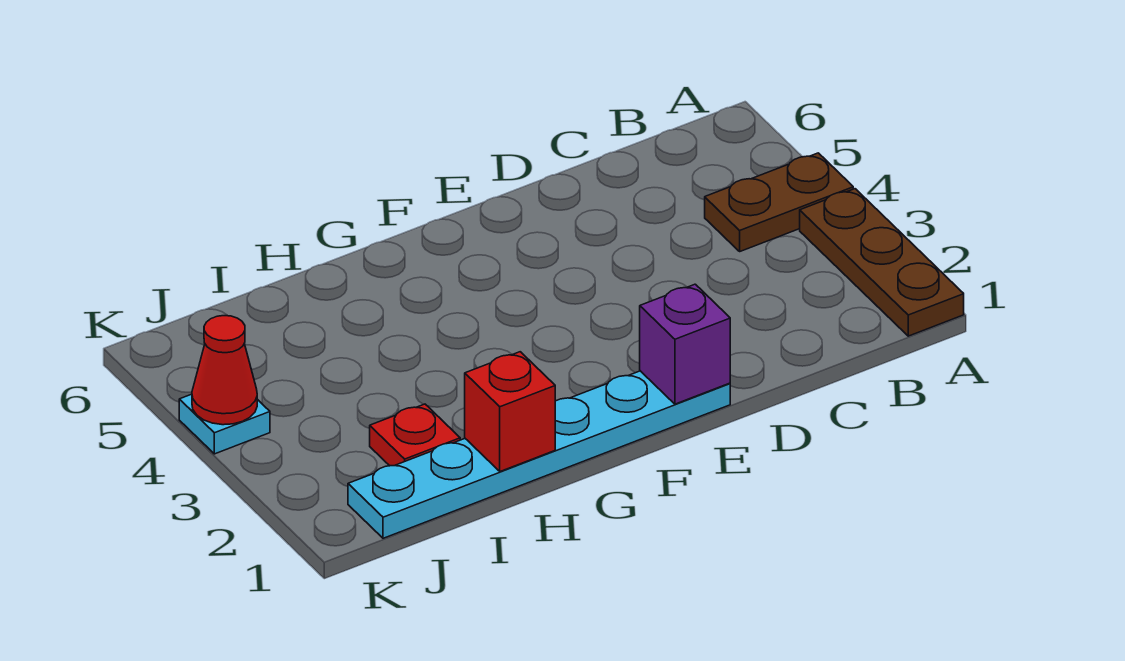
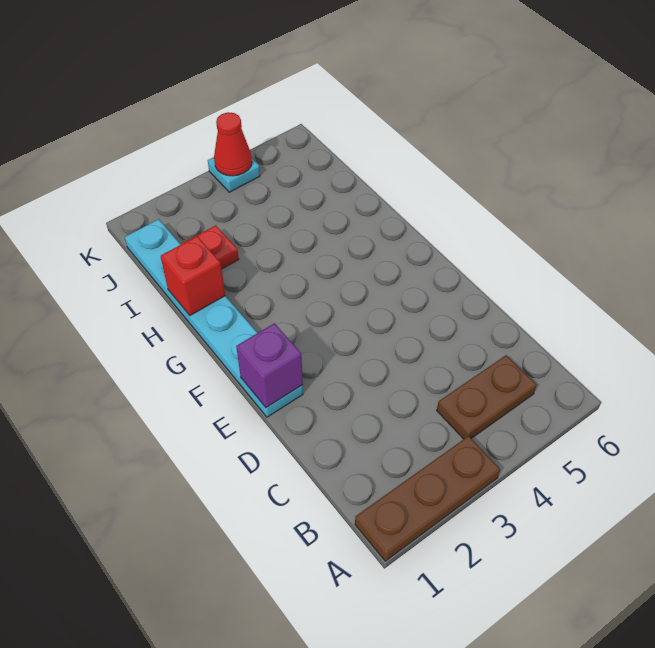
brown plate A4:B4 level 1 -> brown plate B4:B5 level 1

